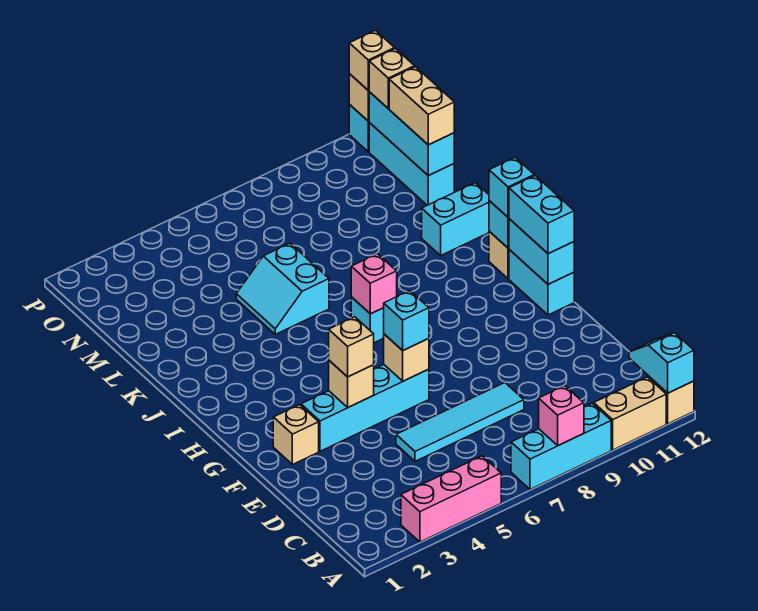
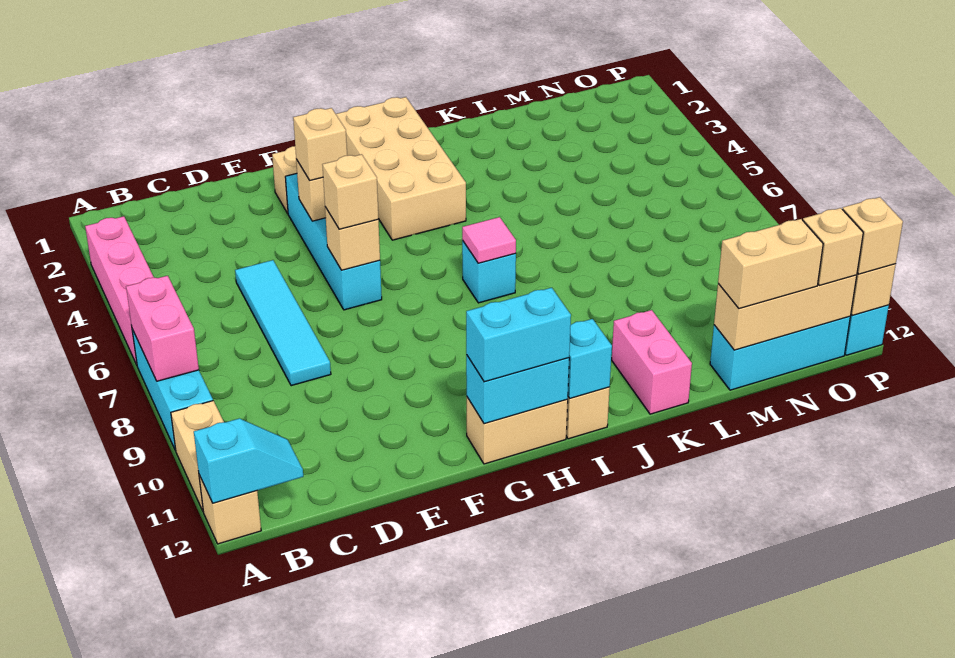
pink brick A3:A5 level 1 -> pink brick A3:A6 level 1
pink brick A8 level 2 -> pink brick A7:A8 level 2
cyan brick F6 level 3 -> tan brick F6 level 3
cyan brick G12:H12 level 1 -> tan brick G12:H12 level 1
none -> tan brick H1:I4 level 1
pink brick I7 level 2 -> pink tile I7 level 2
cyan brick I12 level 3 -> none
cyan slope K5:L6 level 1 top 6 -> none
cyan brick K11:K12 level 1 -> pink brick K11:K12 level 1
cyan brick M12:O12 level 2 -> tan brick M12:O12 level 2

